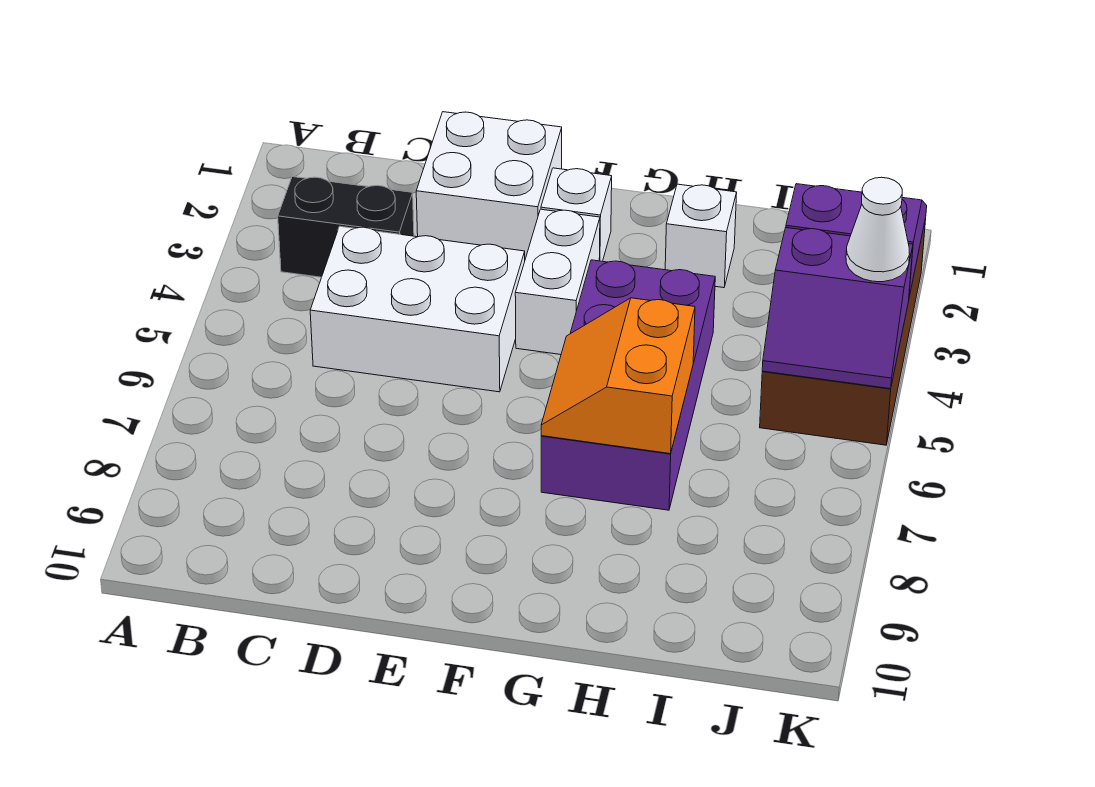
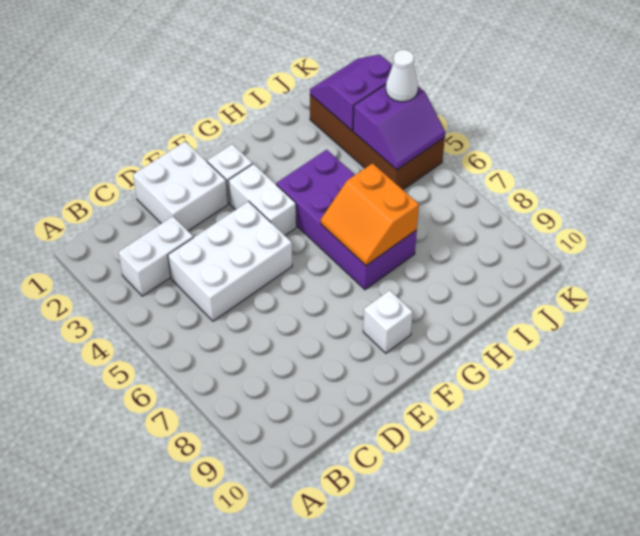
black brick B3:C3 level 1 -> white brick B3:C3 level 1
white brick H2 level 1 -> white brick F9 level 1

